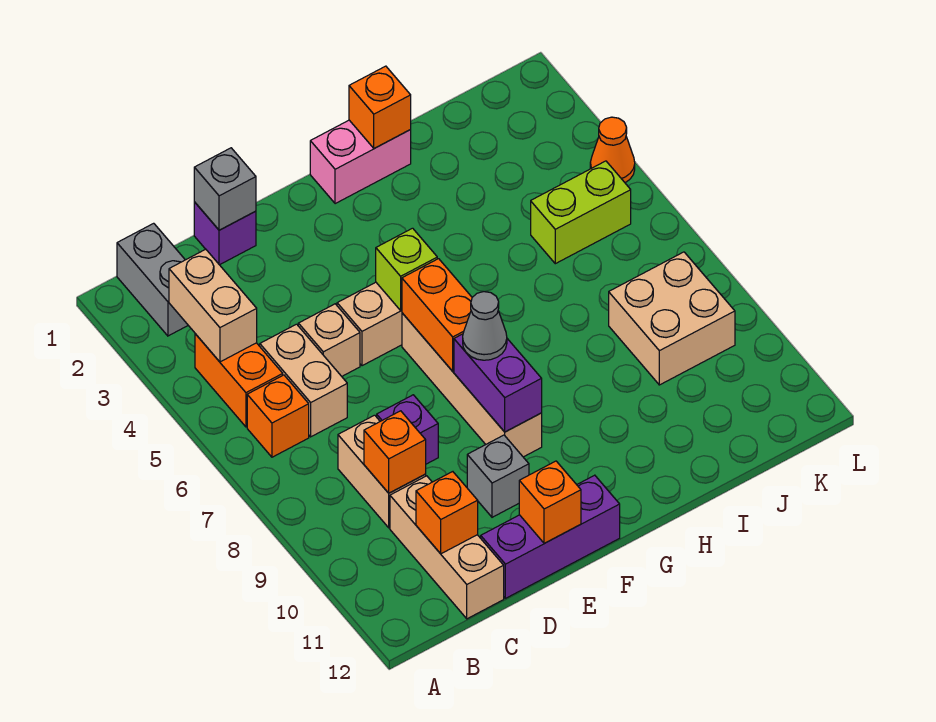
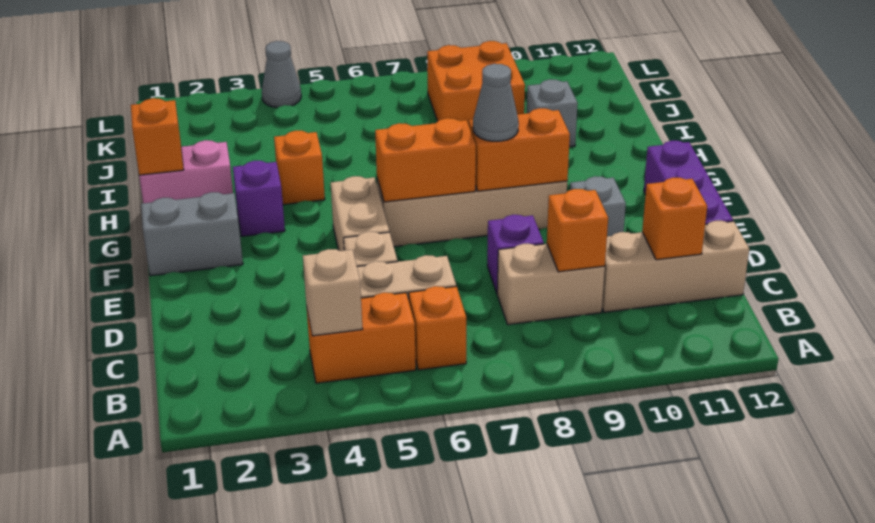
grey brick B1:B2 level 1 -> grey brick F1:F2 level 1
tan brick B3:B4 level 2 -> tan brick B4 level 2
purple brick D1 level 1 -> purple brick G3 level 1
grey brick D1 level 2 -> grey brick I10 level 1
orange brick E12 level 2 -> orange brick H4 level 1
lime brick F5 level 2 -> none
purple brick F8:F9 level 2 -> orange brick F8:F9 level 2
pink brick G1:H1 level 1 -> pink brick H1:H2 level 1
lime brick J5:K5 level 1 -> none
tan brick J8:K9 level 1 -> orange brick J8:K9 level 1
orange cone L4 level 1 -> grey cone L4 level 1

